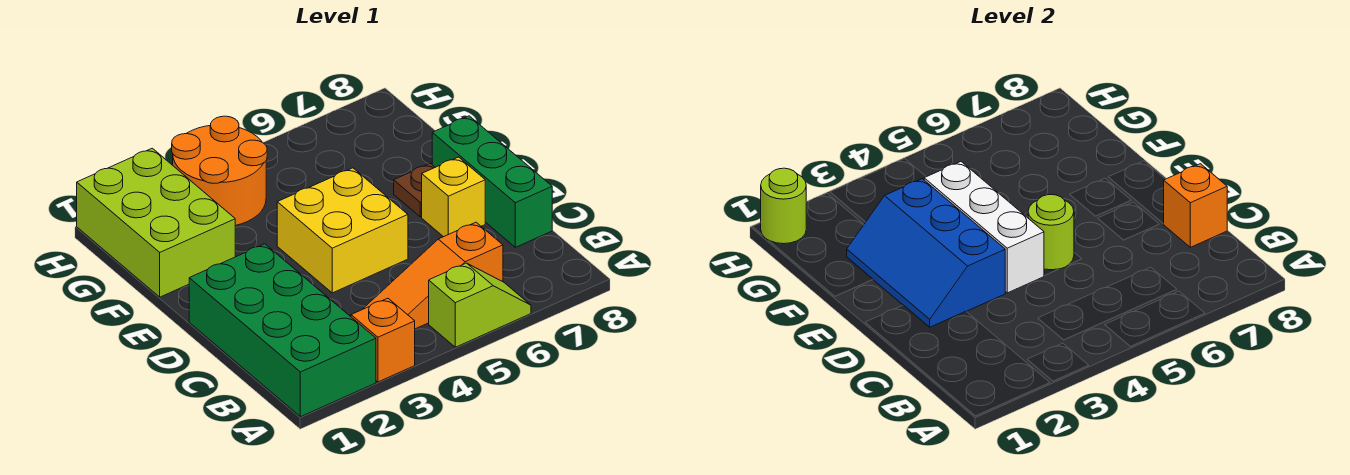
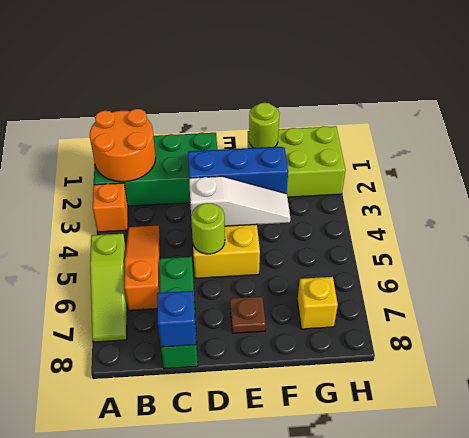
lime slope A5:A6 level 1 top 5 -> lime slope A5:A7 level 1 top 5
green brick C8:E8 level 1 -> green brick C6:C8 level 1
orange brick C8 level 2 -> blue brick C8 level 2
white brick D4:F4 level 2 -> white slope D4:F4 level 2 top D
yellow brick D7 level 1 -> yellow brick G7 level 1
orange round brick G3:H4 level 1 -> orange round brick A1:B2 level 2
lime round brick H1 level 2 -> lime round brick F1 level 2

